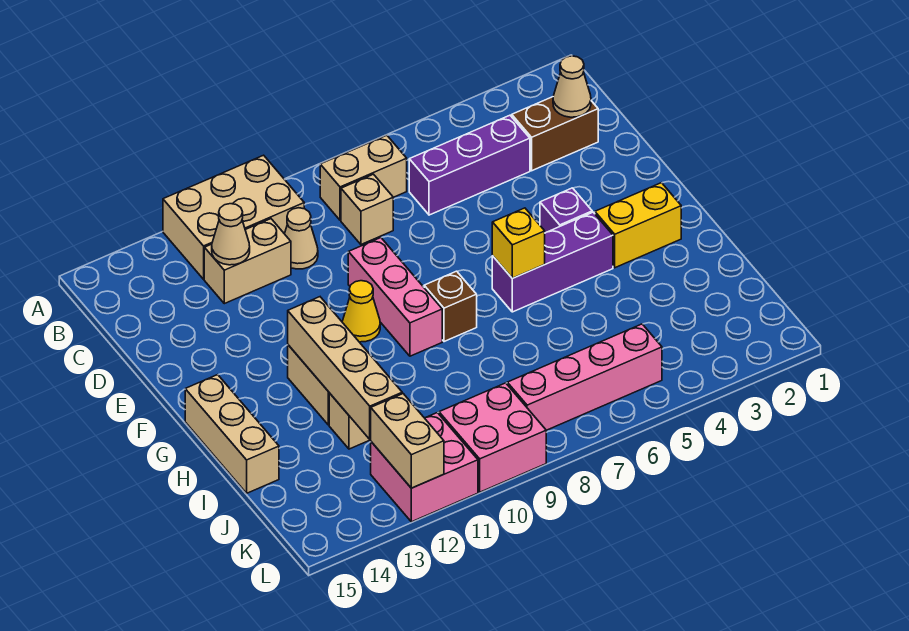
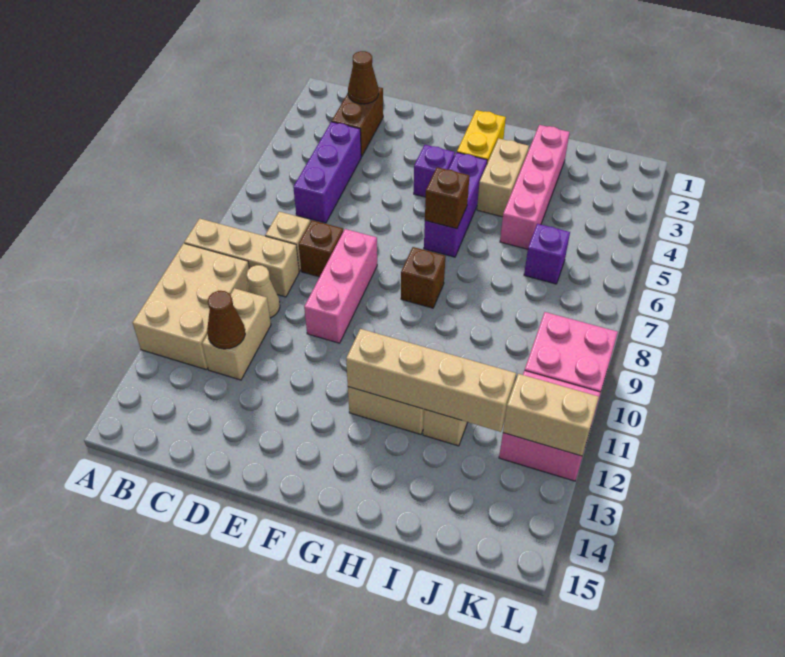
tan brick B7:B8 level 1 -> tan brick H3:H4 level 1
tan cone C2 level 2 -> brown cone C2 level 2
tan cone C12 level 2 -> brown cone C12 level 2
none -> brown brick D8 level 1
pink brick E9:G9 level 1 -> pink brick E8:E10 level 1
yellow cone F10 level 1 -> none
yellow brick G6 level 2 -> brown brick G6 level 2
tan brick G15:I15 level 1 -> tan brick A9:C9 level 1
none -> purple brick J6 level 1
pink brick K5:K8 level 1 -> pink brick I2:I5 level 1

